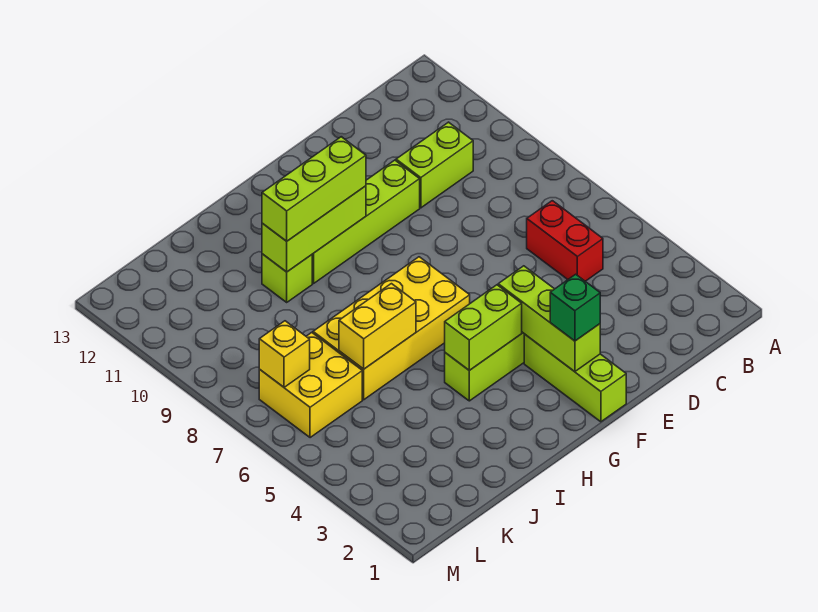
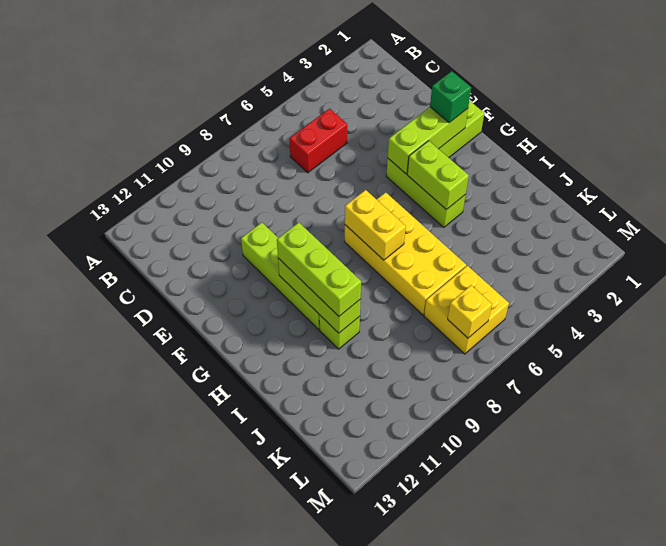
lime brick C10:D10 level 1 -> none
yellow brick I6:J6 level 2 -> yellow brick G7:H7 level 2

